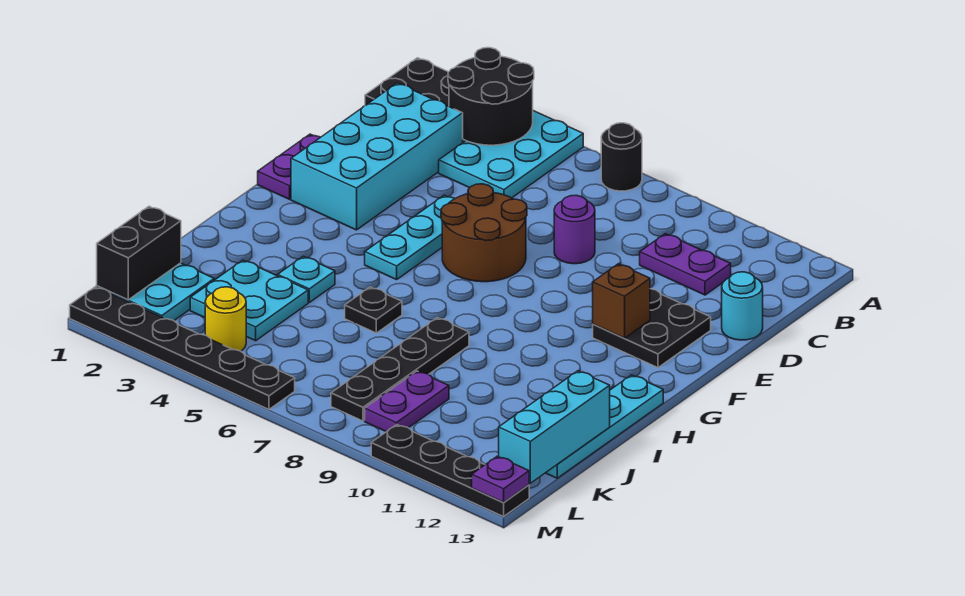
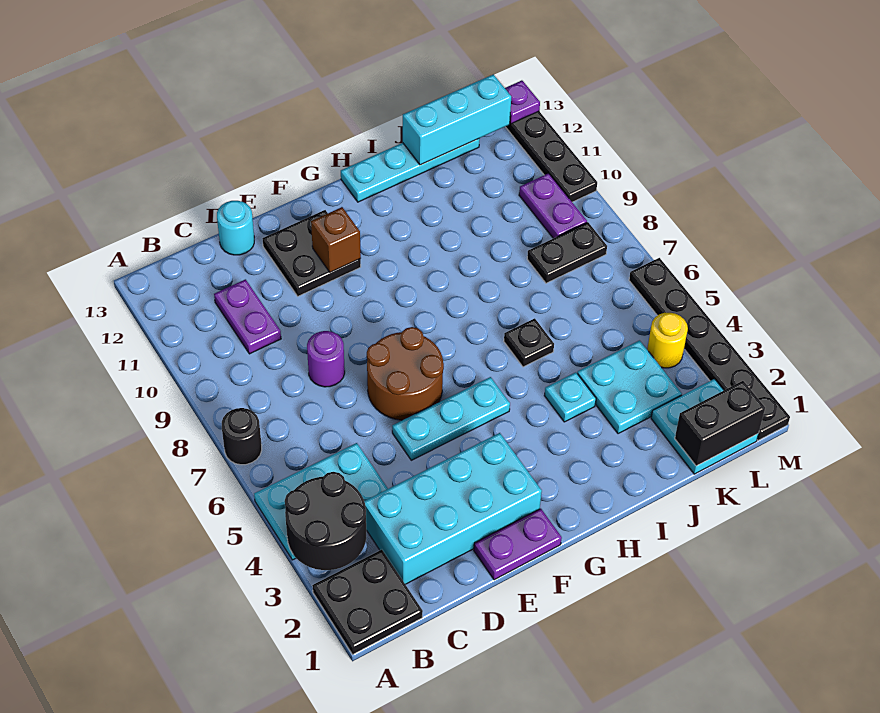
black plate I8:L8 level 1 -> black plate K8:L8 level 1
purple plate K9:L9 level 1 -> purple plate L9:L10 level 1

